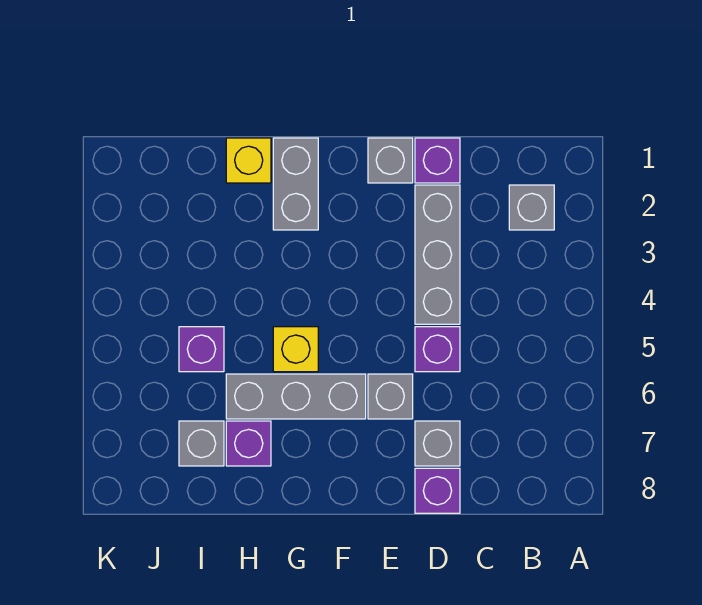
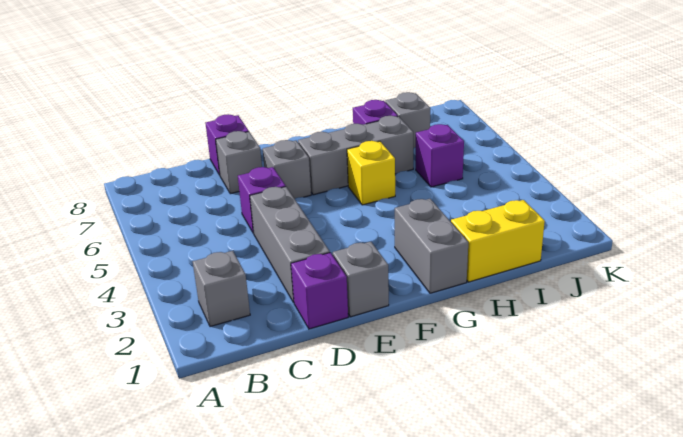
yellow brick H1 level 1 -> yellow brick H1:I1 level 1

